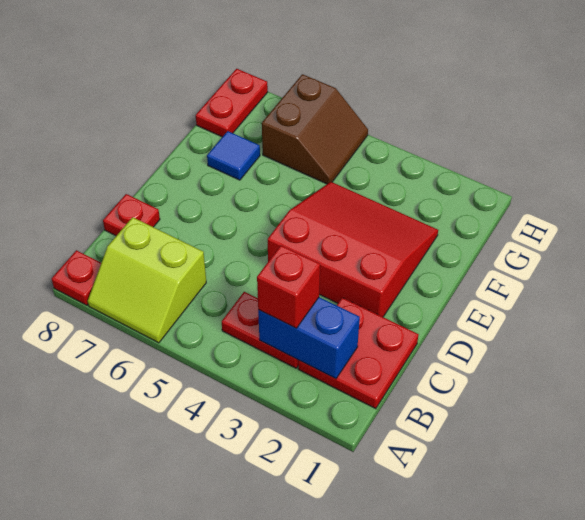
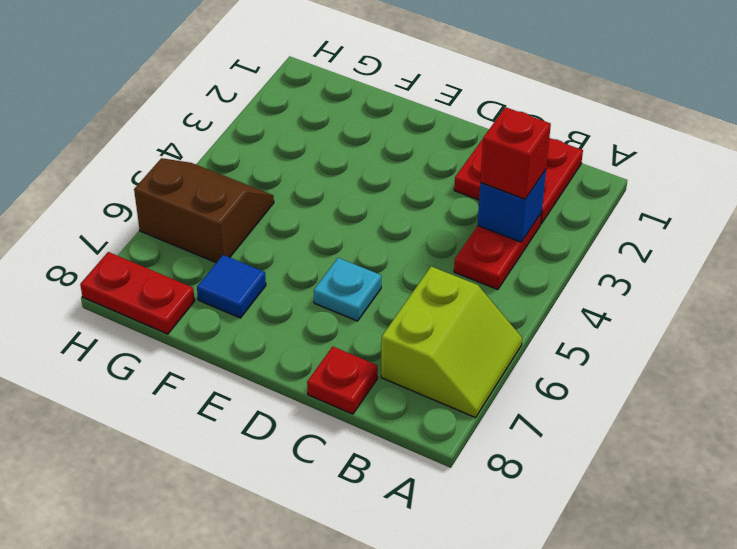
red plate A8 level 1 -> none
blue brick B2:B3 level 2 -> blue brick B3 level 2
red slope D2:F4 level 1 top D -> none
none -> cyan plate D6 level 1

